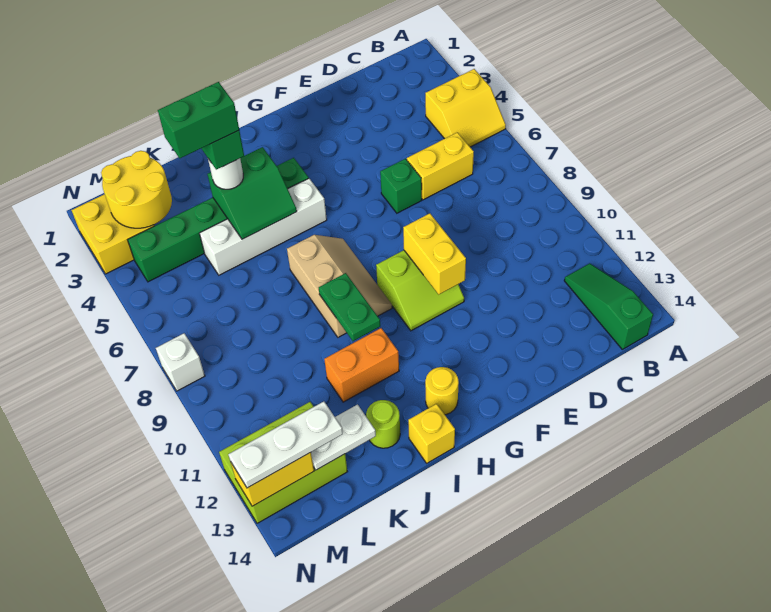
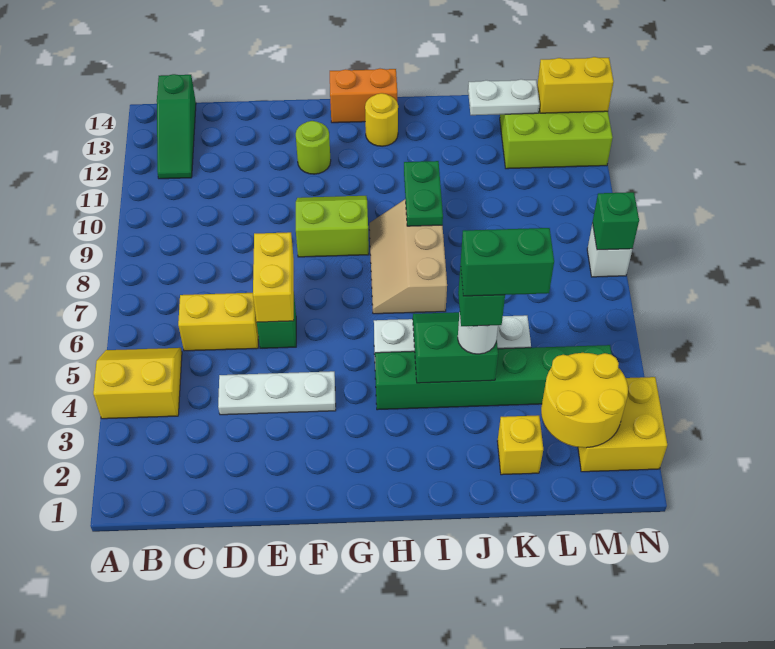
yellow brick F9:F10 level 2 -> yellow brick E6:E7 level 2
orange brick I11:J11 level 1 -> orange brick G14:H14 level 1
yellow brick I14 level 1 -> yellow brick K2 level 1
lime round brick J13 level 1 -> lime round brick F12 level 1
white plate L13:N13 level 3 -> white plate D4:F4 level 1
none -> green brick N8 level 2

